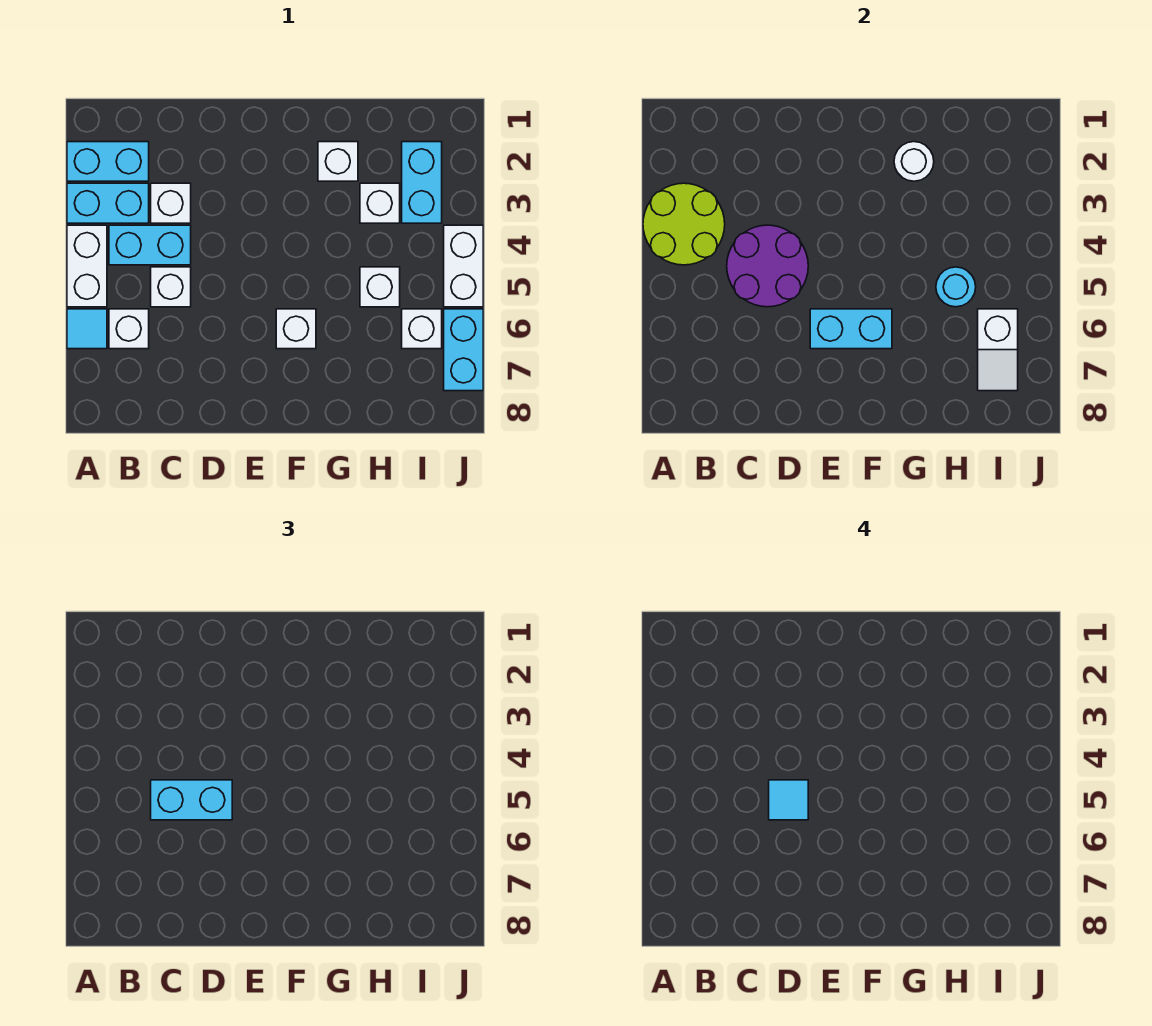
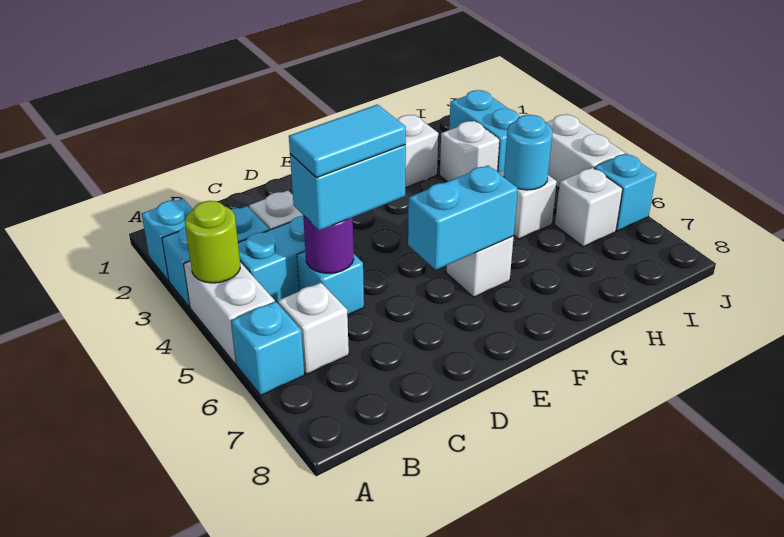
cyan brick A2:B2 level 1 -> cyan brick A2 level 1
lime round brick A3:B4 level 2 -> lime round brick A4 level 2
cyan tile A6 level 1 -> cyan brick A6 level 1
purple round brick C4:D5 level 2 -> purple round brick C5 level 2
white brick C5 level 1 -> cyan brick C5 level 1
cyan tile D5 level 4 -> cyan tile C5:D5 level 4
white round brick G2 level 2 -> none
white slope I6:I7 level 2 top 6 -> none
cyan brick J6:J7 level 1 -> cyan brick J6 level 1

